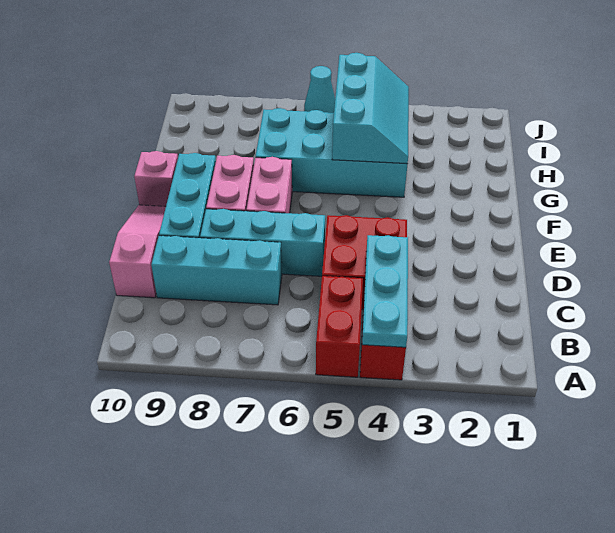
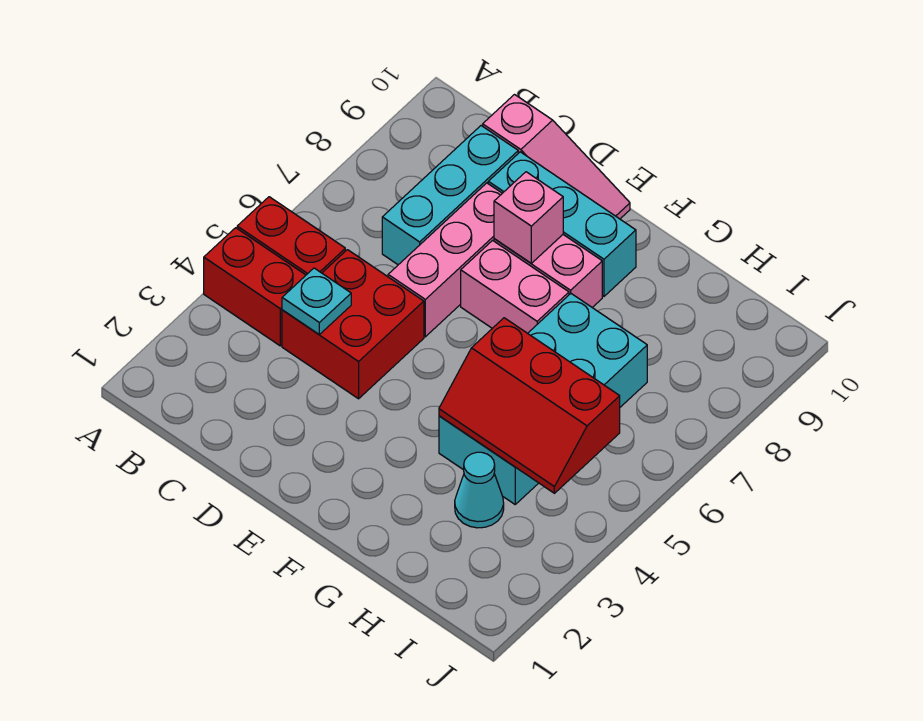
cyan plate A4:C4 level 2 -> cyan plate C4 level 2
cyan brick D6:D8 level 1 -> pink brick D6:D8 level 1
pink brick F10 level 1 -> pink brick E8 level 2
cyan slope G4:I5 level 2 top 5 -> red slope G4:I5 level 2 top 5
cyan cone J6 level 1 -> cyan cone H3 level 1

